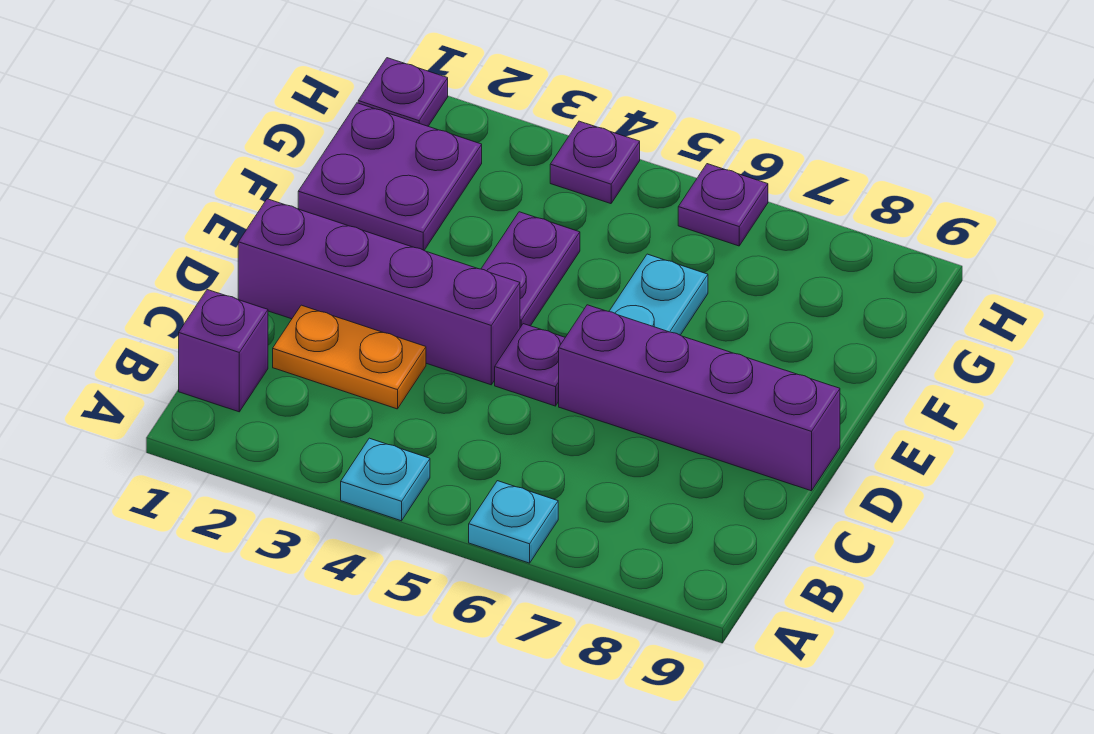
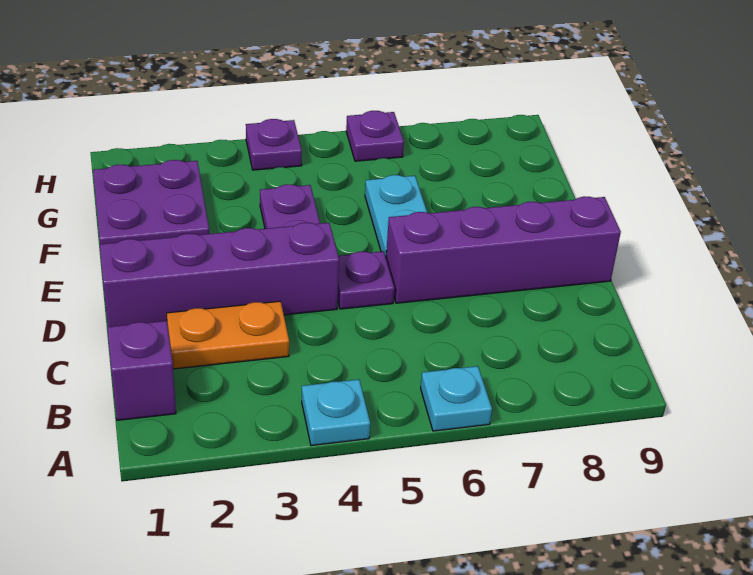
purple plate H1 level 1 -> none

